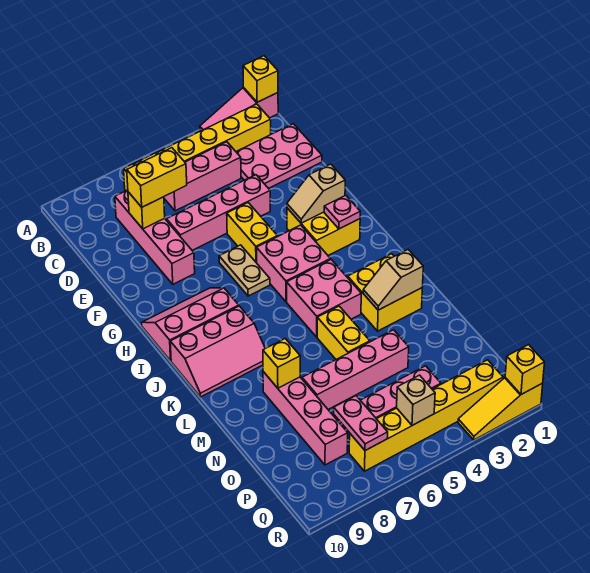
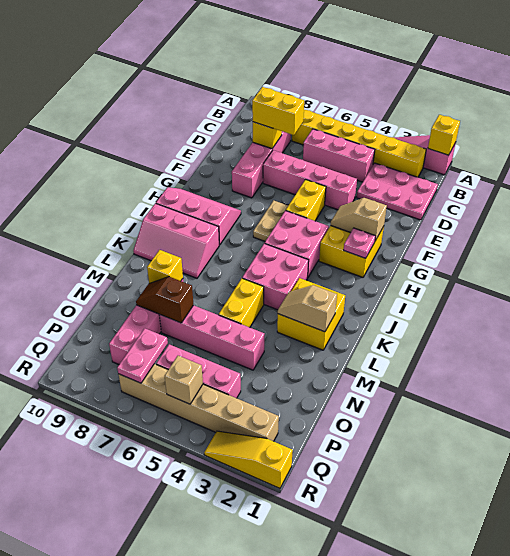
none -> brown slope N7:N8 level 2 top 7
yellow brick Q2:Q7 level 1 -> tan brick Q2:Q7 level 1
yellow brick R1 level 2 -> none

